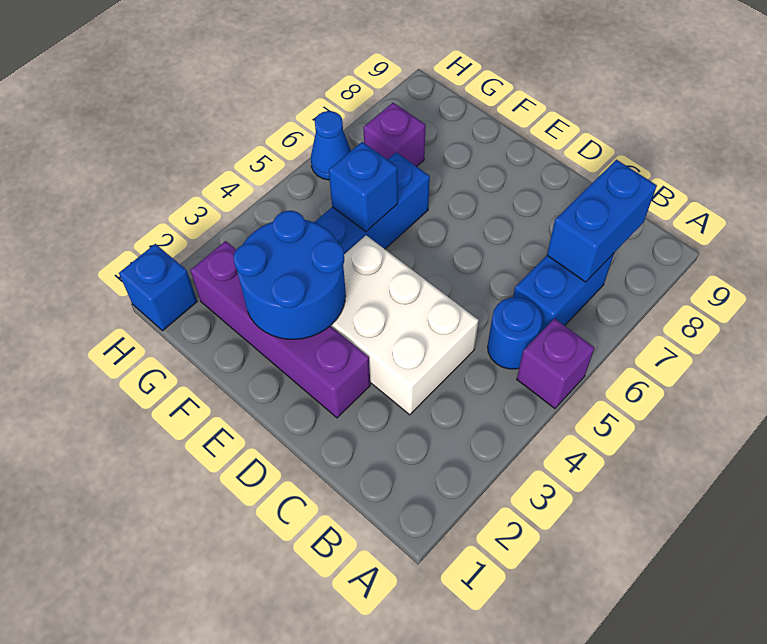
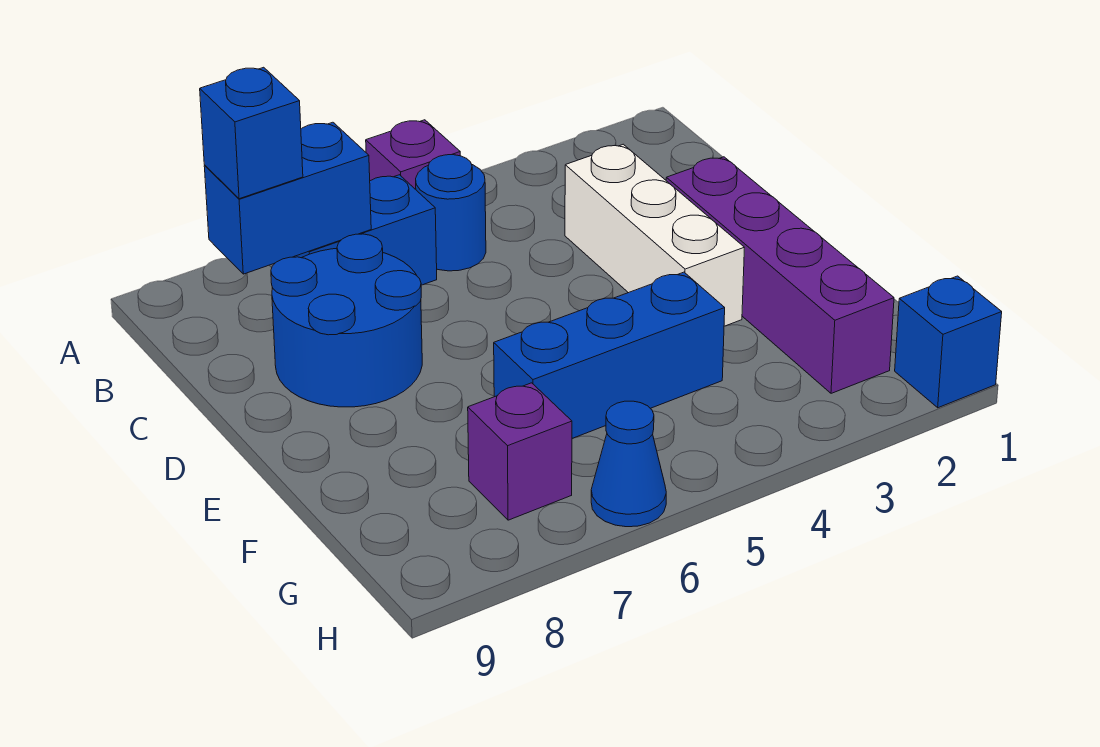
white brick C3:E4 level 1 -> white brick C3:E3 level 1
blue round brick E2:F3 level 2 -> blue round brick C7:D8 level 1
blue brick F5 level 2 -> blue brick B8 level 3

